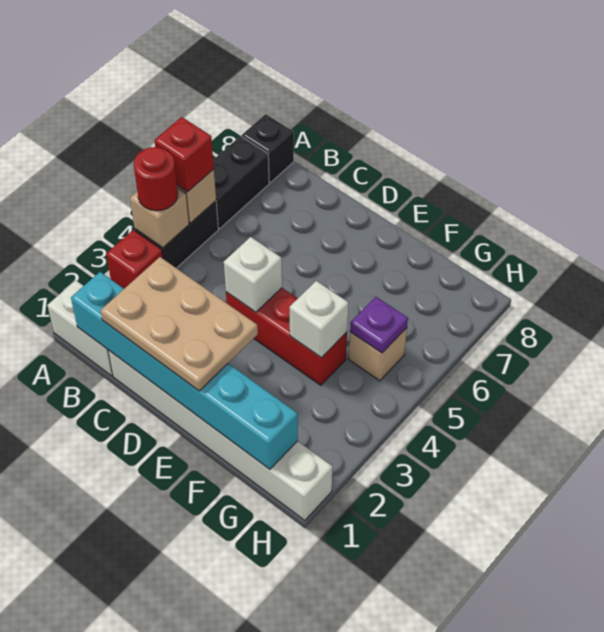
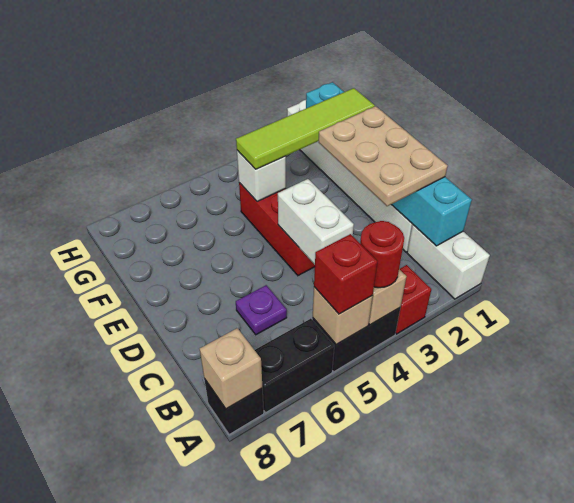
white brick D4 level 2 -> white brick C4:D4 level 2
none -> lime tile F1:F4 level 3
tan brick G5 level 1 -> tan brick A8 level 2
purple plate G5 level 2 -> purple plate C6 level 1

